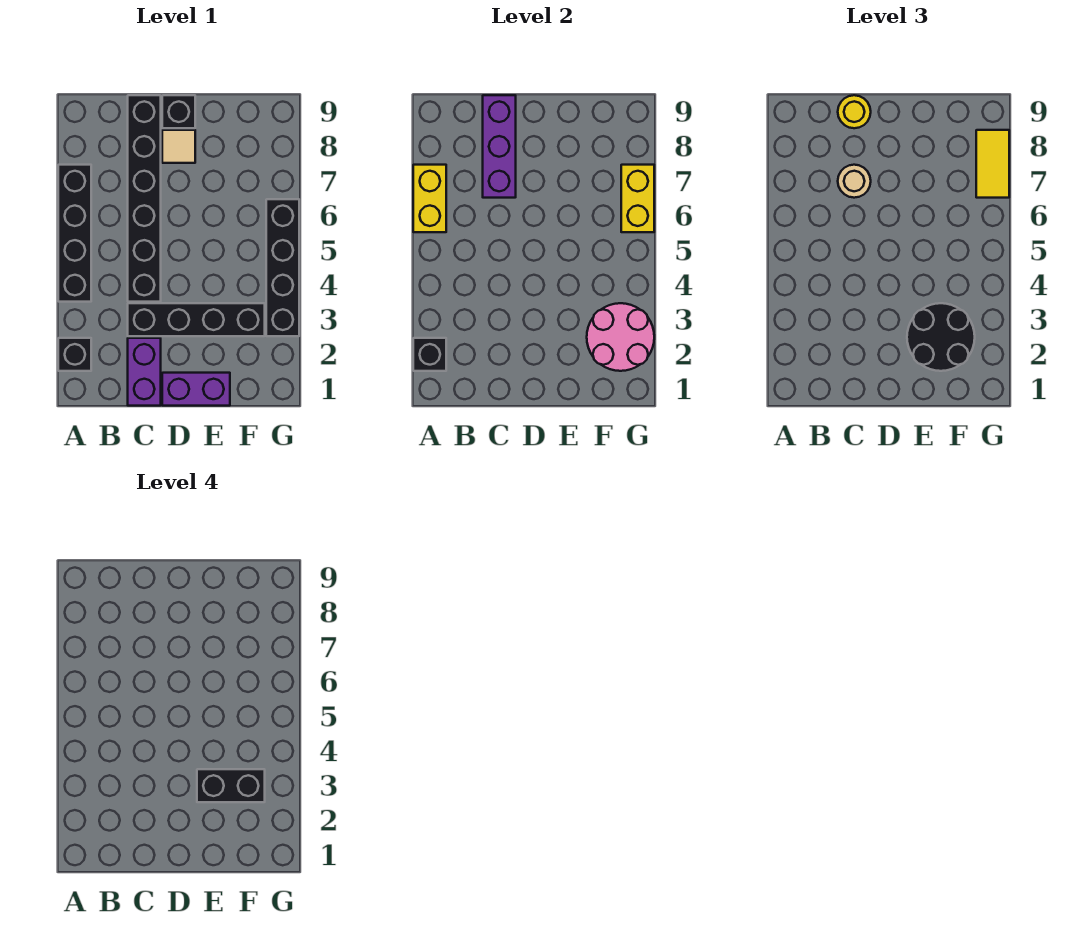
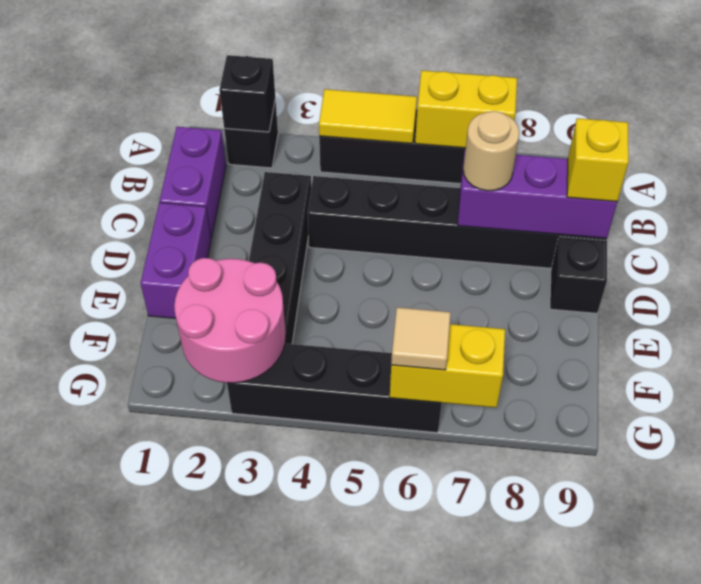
purple brick C1:C2 level 1 -> purple brick B1:C1 level 1
yellow round brick C9 level 3 -> yellow brick C9 level 3
tan tile D8 level 1 -> tan tile G6 level 3
black round brick E2:F3 level 3 -> none
black brick E3:F3 level 4 -> none
yellow tile G7:G8 level 3 -> yellow tile A4:A5 level 2

